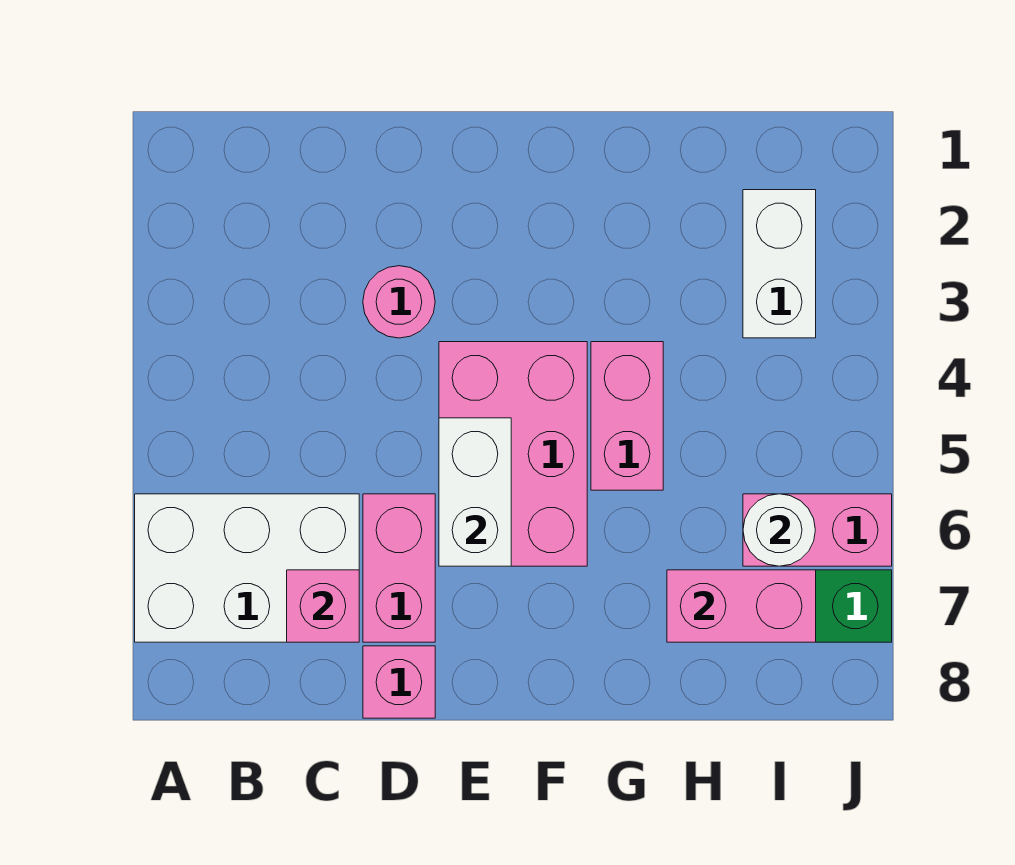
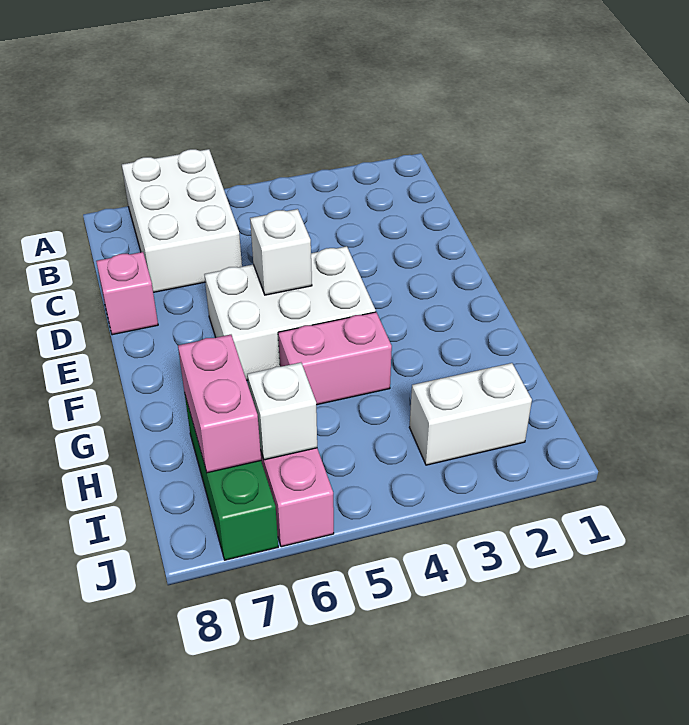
pink brick C7 level 2 -> none
pink round brick D3 level 1 -> none
pink brick D6:D7 level 1 -> none
pink brick E4:F6 level 1 -> white brick E4:F6 level 1
white brick E5:E6 level 2 -> white brick E5 level 2
white round brick I6 level 2 -> white brick I6 level 2

